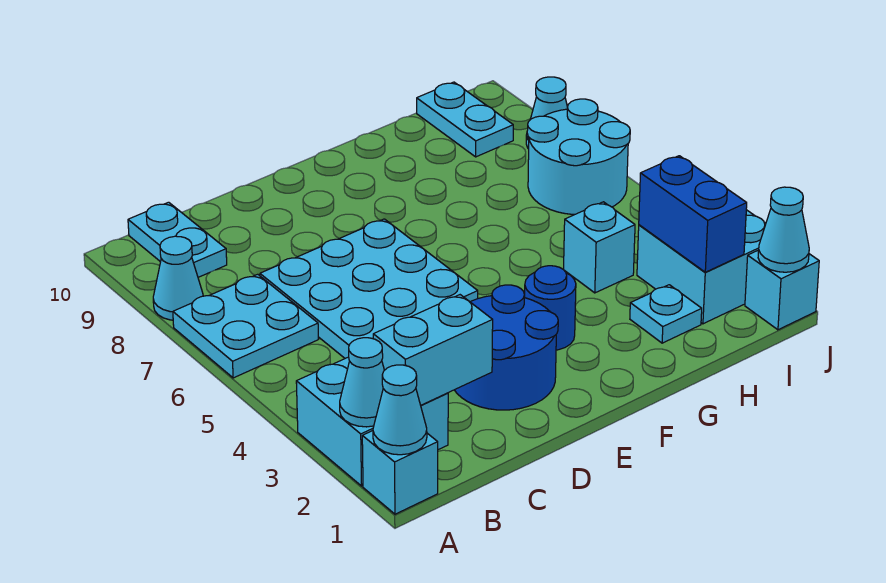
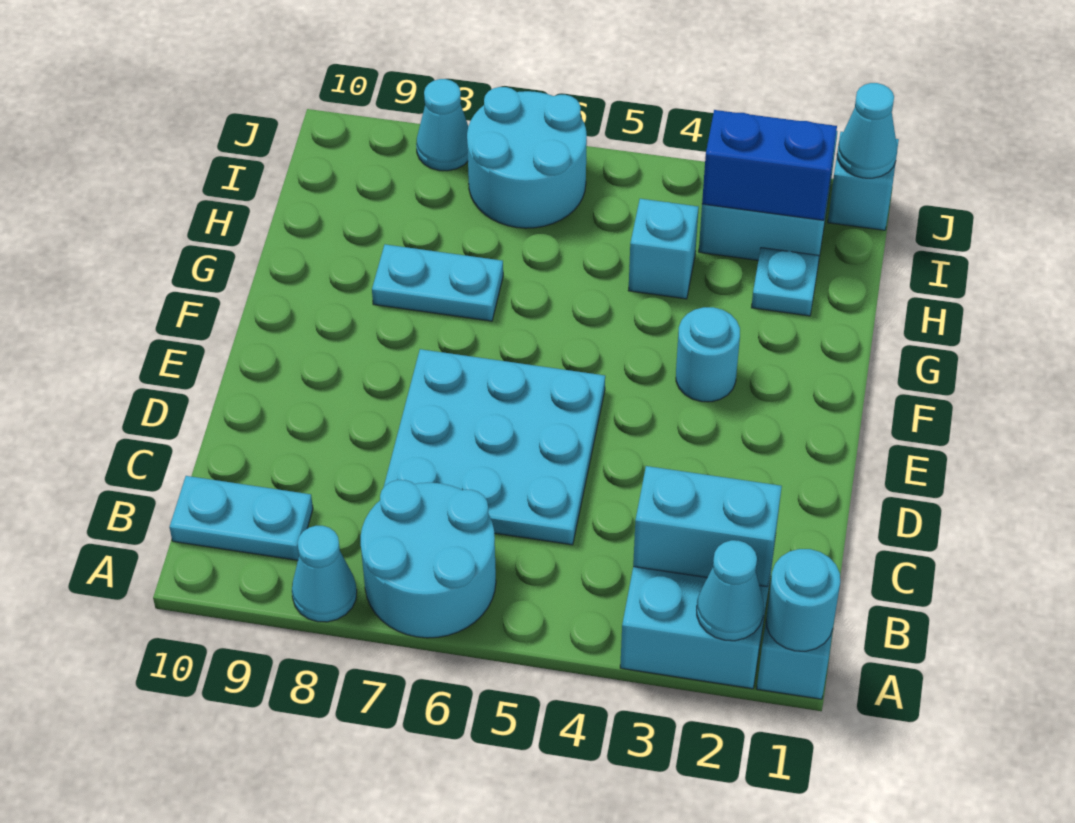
cyan cone A1 level 2 -> cyan round brick A1 level 2
cyan plate A6:B7 level 1 -> cyan round brick A6:B7 level 1
cyan brick B2:C2 level 2 -> cyan brick B2:B3 level 2
blue round brick D2:E3 level 1 -> none
blue round brick F3 level 1 -> cyan round brick F3 level 1
cyan plate I9:I10 level 1 -> cyan plate G7:G8 level 1

